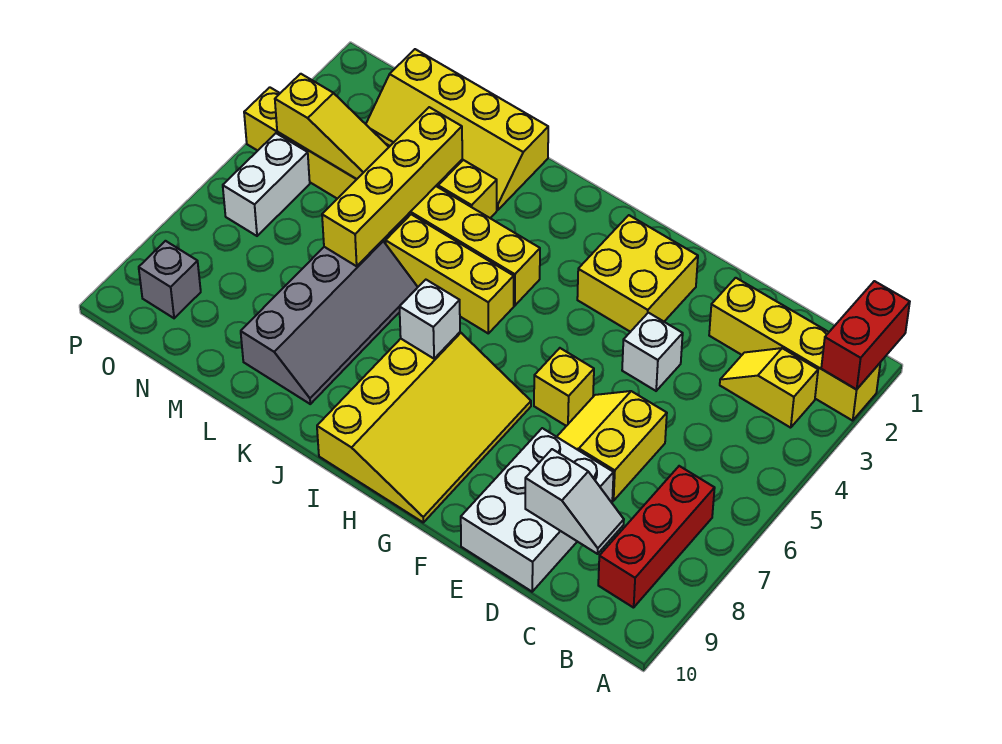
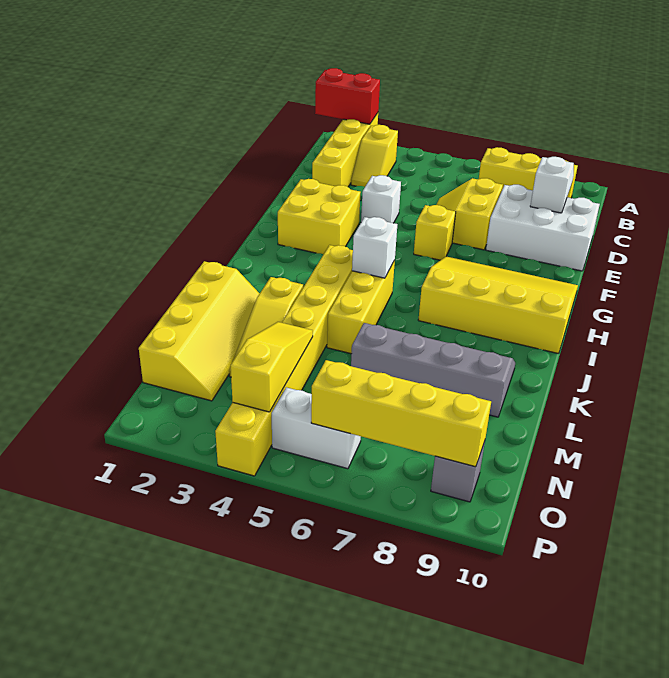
red brick B7:B9 level 1 -> yellow brick B7:B9 level 1
yellow slope D6:E7 level 1 top D -> yellow slope D6:E7 level 1 top 7
white brick I7 level 2 -> white brick I5 level 2
yellow brick L3:L6 level 2 -> yellow brick O6:O9 level 2

